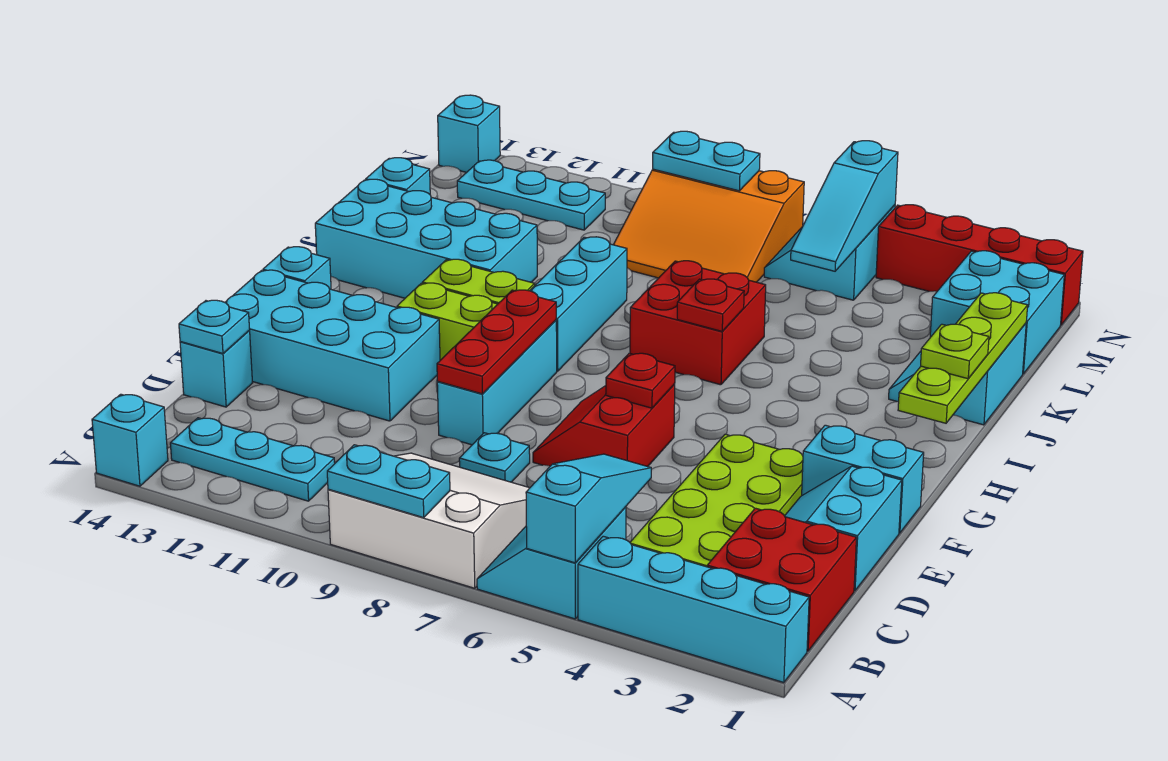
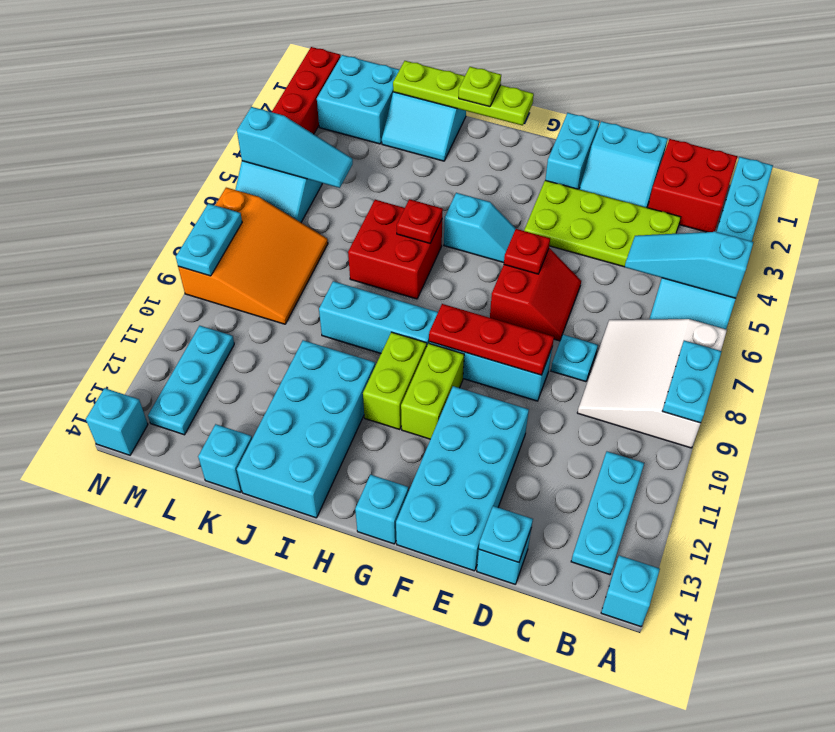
red slope E6:F7 level 1 top 6 -> red slope E6:F7 level 1 top F
none -> cyan slope G5:H5 level 1 top H

